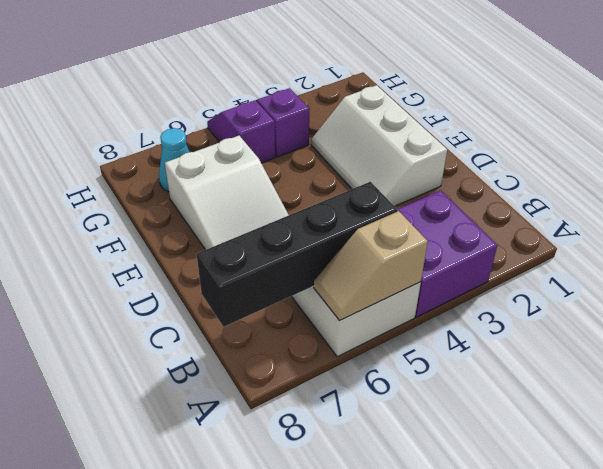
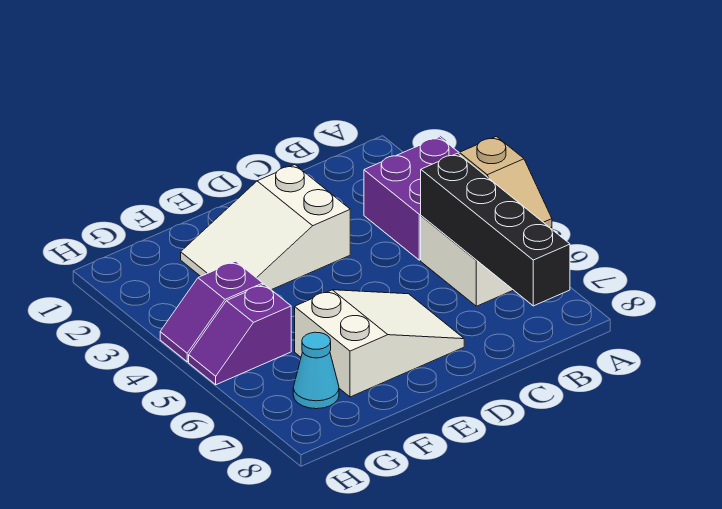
white slope D2:F3 level 1 top 2 -> white slope D2:F3 level 1 top D

